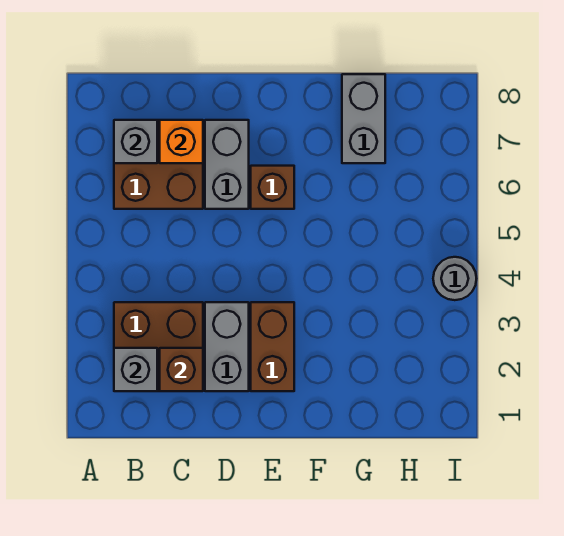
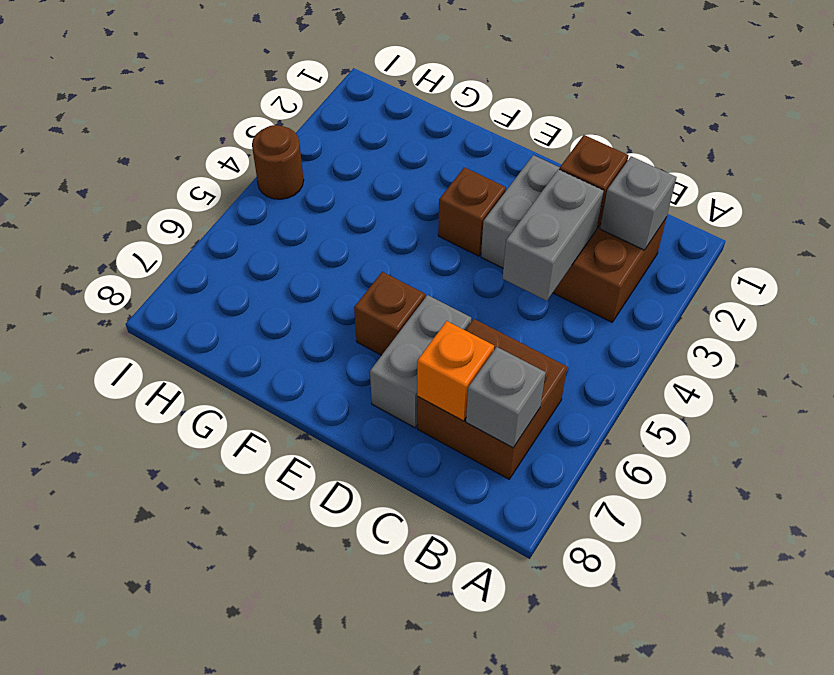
brown brick E2:E3 level 1 -> brown brick E3 level 1
grey brick G7:G8 level 1 -> grey brick C3:C4 level 2
grey round brick I4 level 1 -> brown round brick I4 level 1

